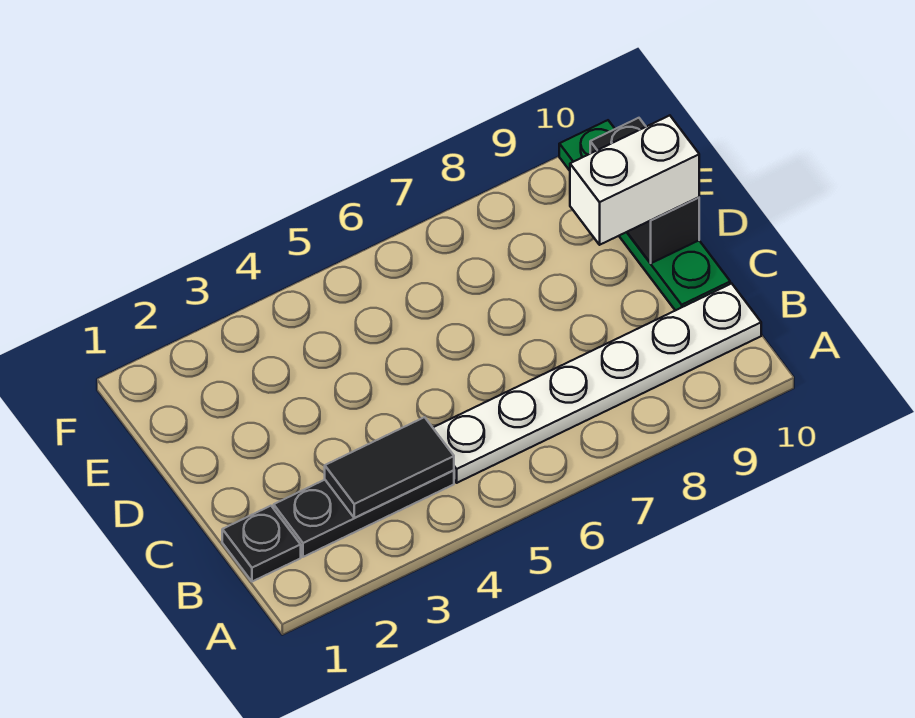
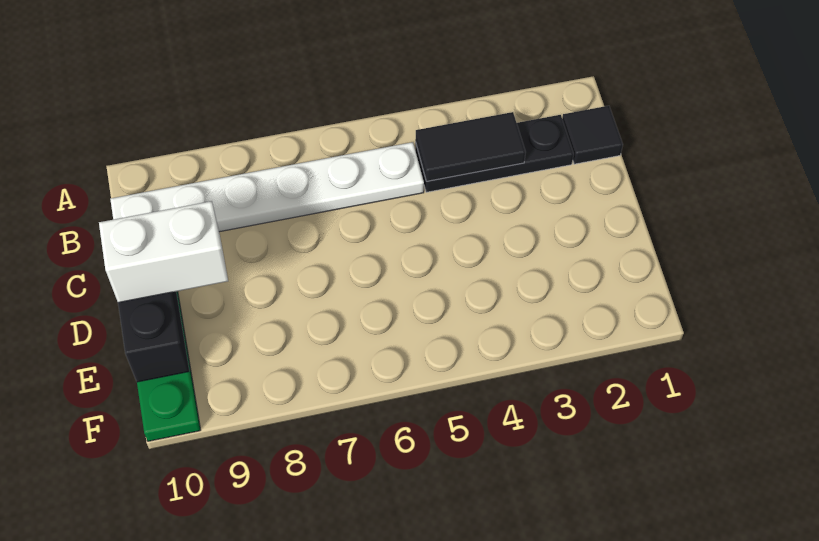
black plate B1 level 1 -> black tile B1 level 1

